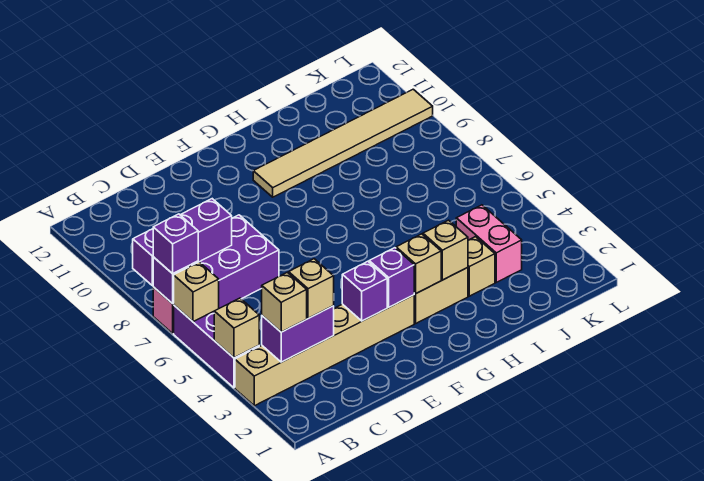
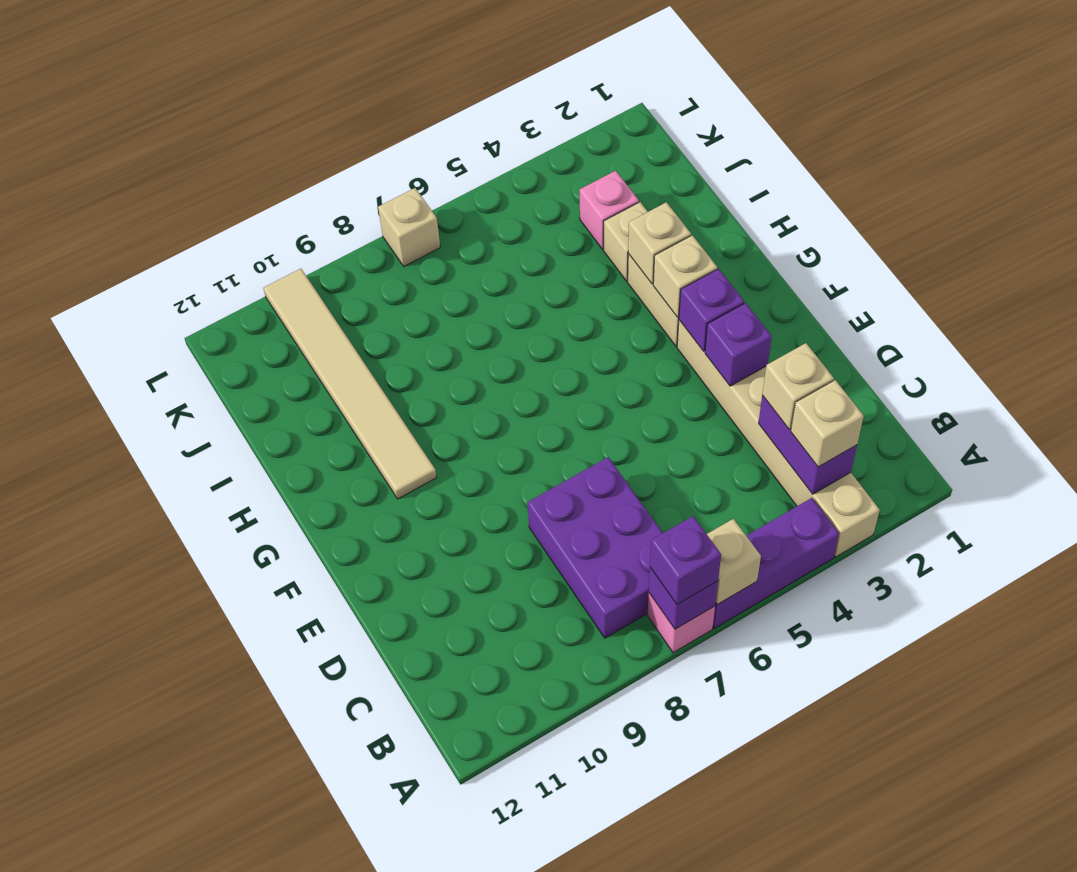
tan brick A4 level 2 -> tan brick L7 level 1
purple brick A8:C8 level 2 -> none
pink brick J3:J4 level 1 -> pink brick J3 level 1

